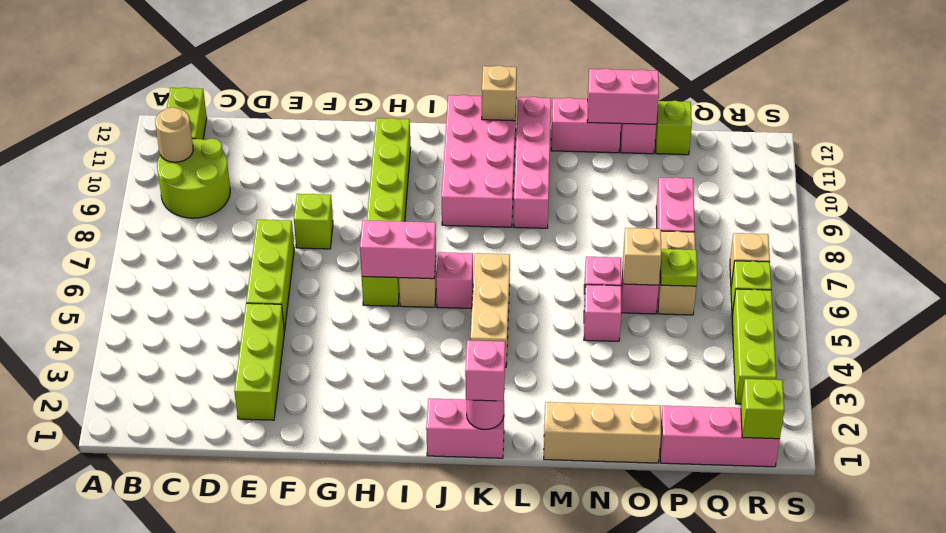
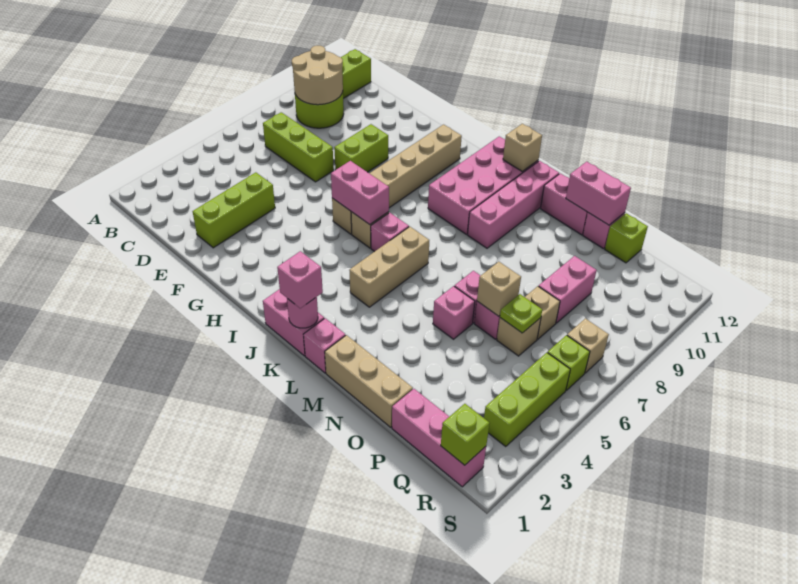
tan round brick B10 level 2 -> tan round brick B9:C10 level 2
lime brick E5:E7 level 1 -> lime brick C7:E7 level 1
lime brick F8 level 1 -> lime brick F8:F9 level 1
lime brick H6:H11 level 1 -> tan brick H6:H11 level 1
none -> pink brick L1 level 1

